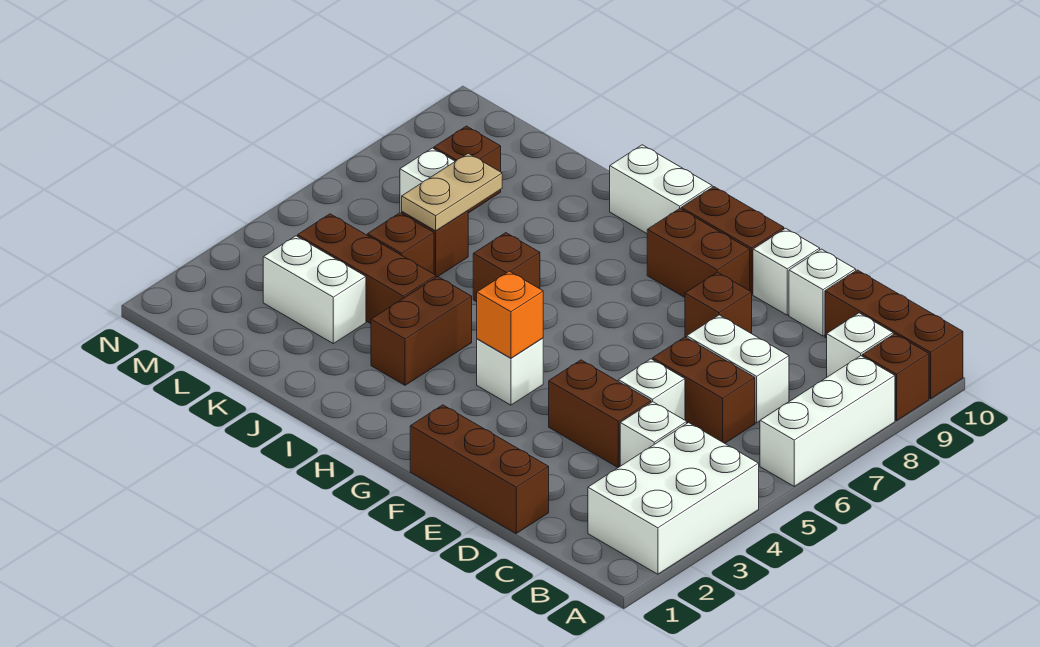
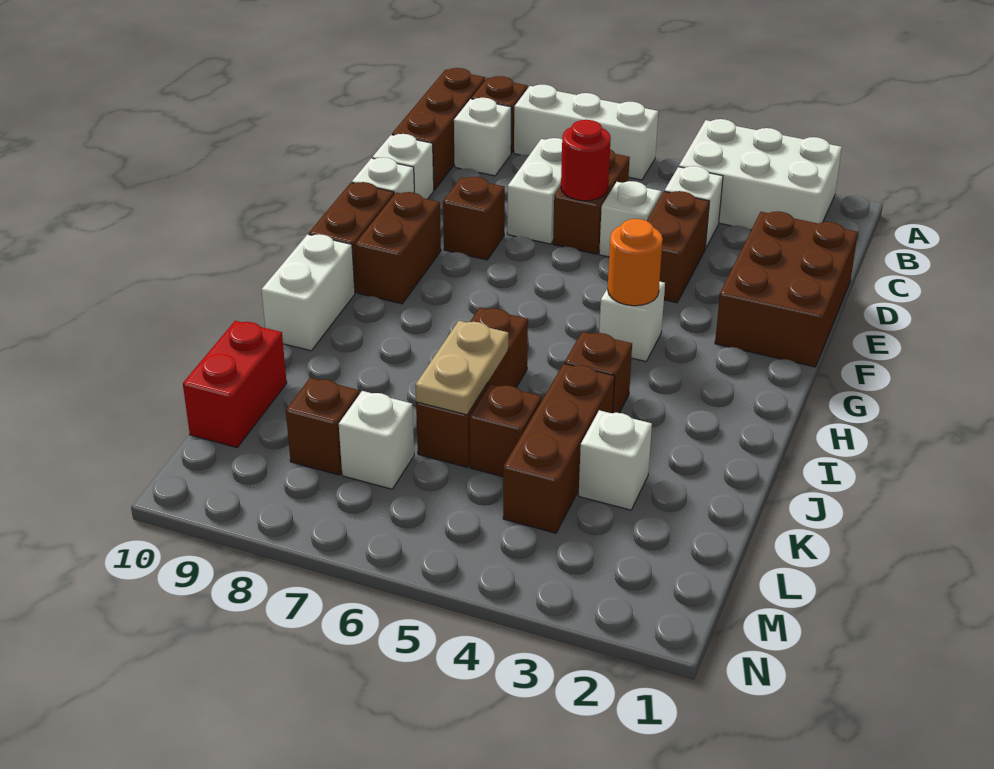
brown brick D1:F1 level 1 -> brown brick D1:F2 level 1
none -> red round brick D6 level 2
orange brick G4 level 2 -> orange round brick G4 level 2
brown brick I3:I4 level 1 -> brown brick I4 level 1
white brick K3:L3 level 1 -> white brick K3 level 1
tan plate K6:K7 level 2 -> tan plate J6:K6 level 2
none -> red brick K10:L10 level 1

